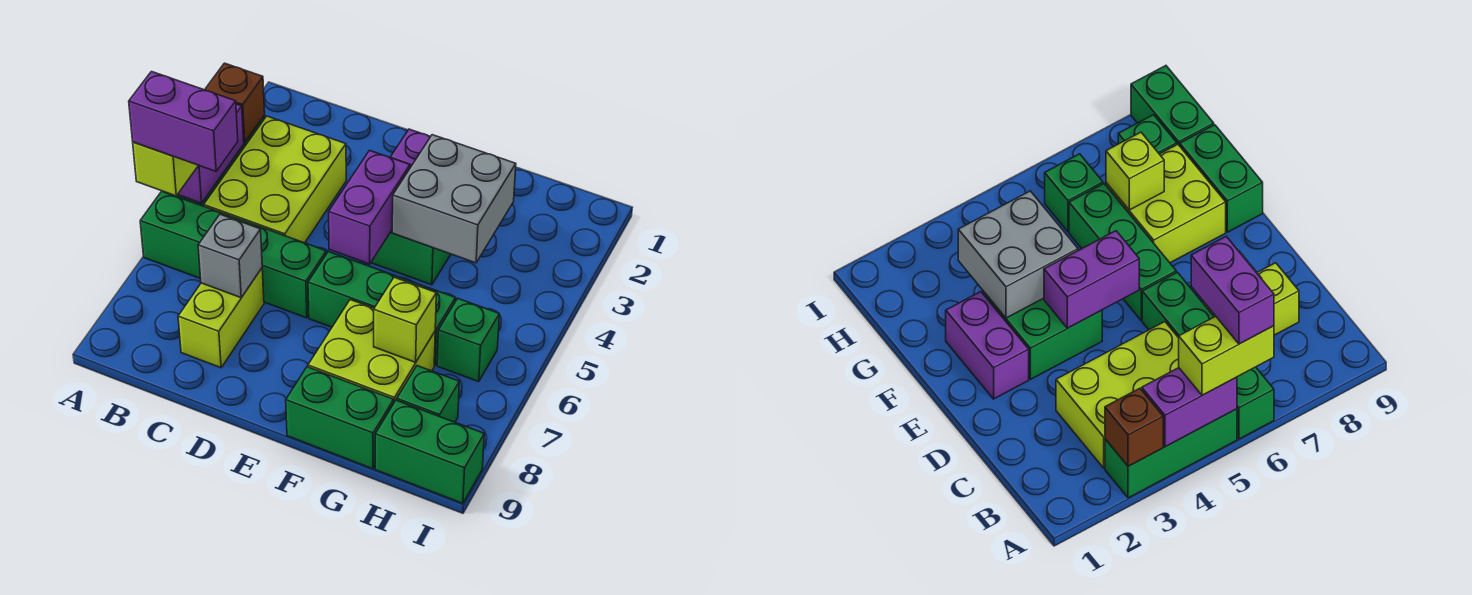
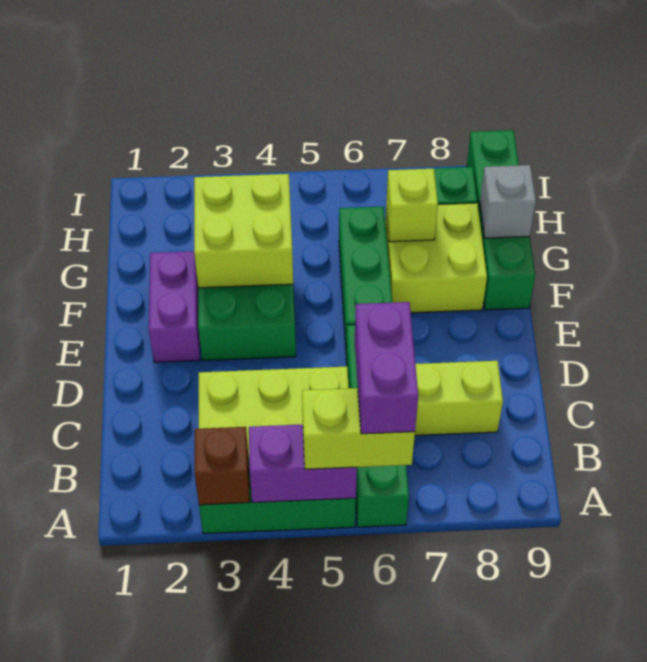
grey brick C7 level 2 -> grey brick G9 level 2
purple brick E4:E5 level 2 -> none
grey brick F3:G4 level 2 -> lime brick F3:G4 level 2
green brick H6 level 1 -> none

